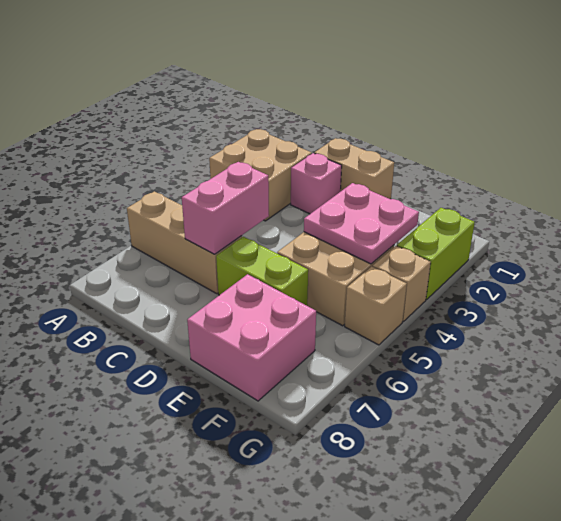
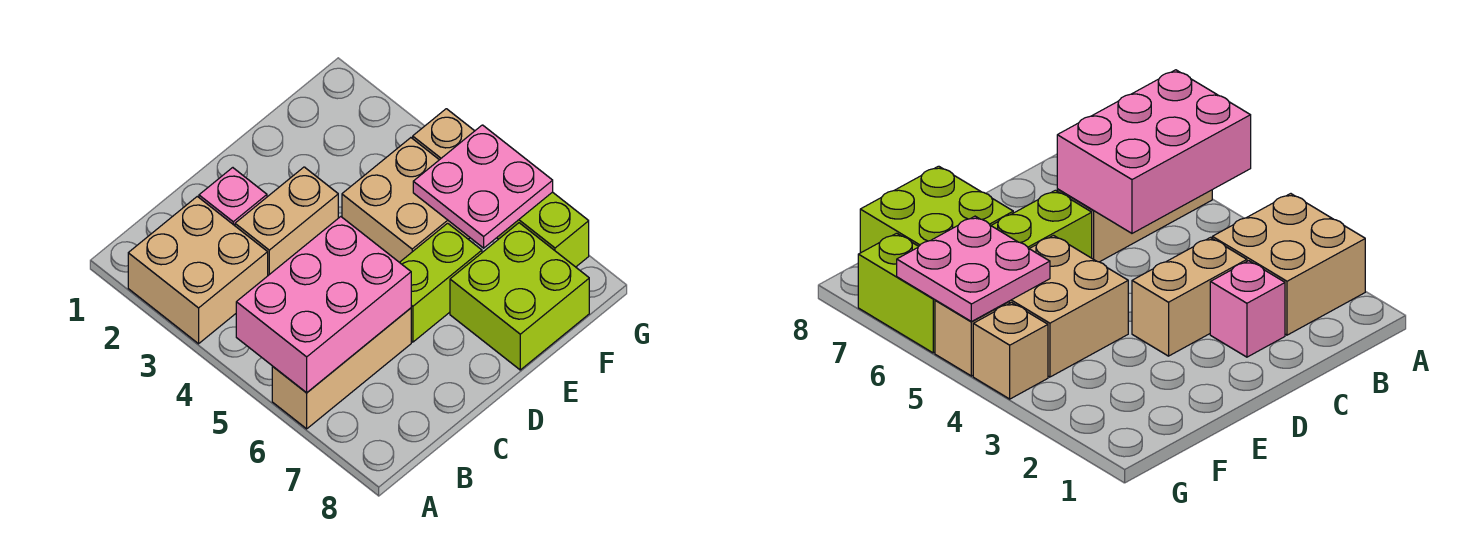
tan brick C1:D1 level 1 -> tan brick C3:D3 level 1
pink brick C5:C6 level 2 -> pink brick A5:C6 level 2
pink plate E3:F4 level 2 -> pink plate F5:G6 level 2
pink brick E7:F8 level 1 -> lime brick E7:F8 level 1
lime brick G2:G3 level 1 -> lime brick G6:G7 level 1

